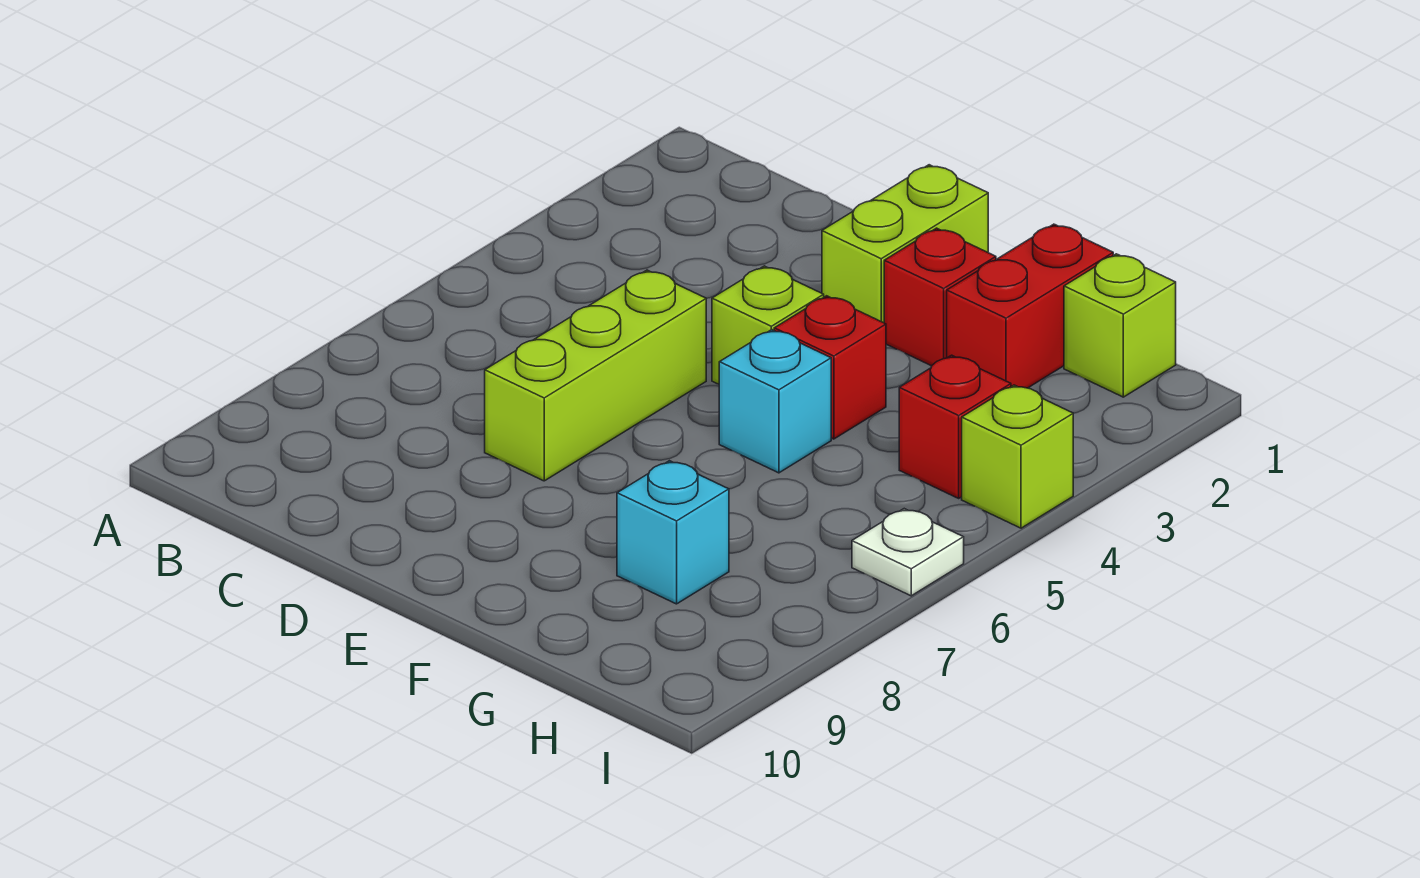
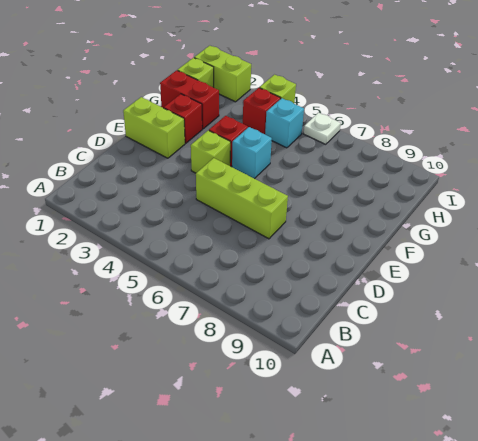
cyan brick G8 level 1 -> cyan brick H5 level 1
none -> lime brick I1:I2 level 1

